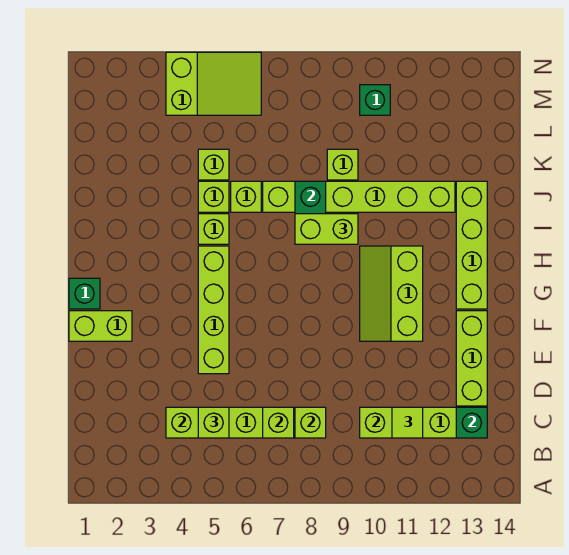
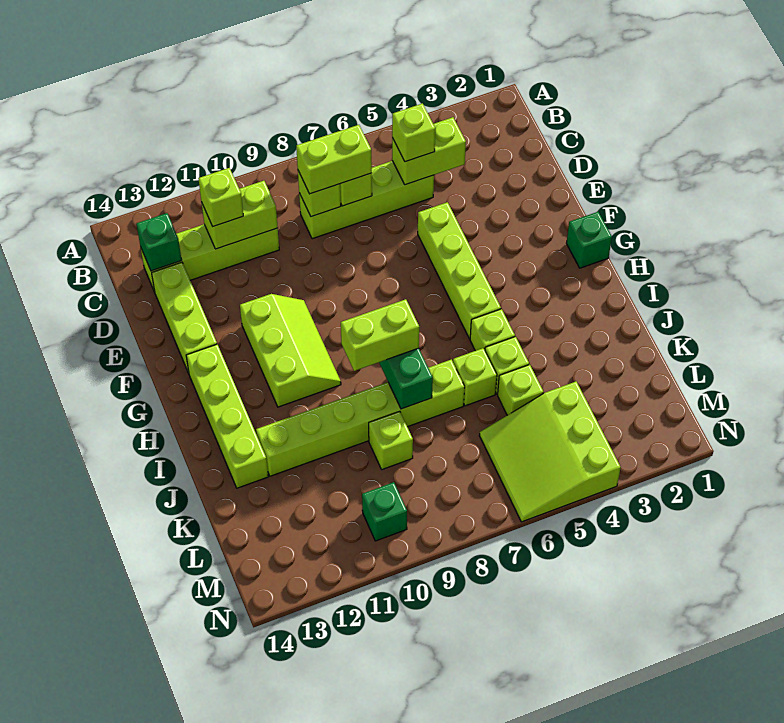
lime tile C11 level 3 -> lime brick C11 level 3
lime brick F1:F2 level 1 -> lime brick C7:C8 level 3
lime slope M4:N6 level 1 top 4 -> lime slope L4:N6 level 1 top 4

